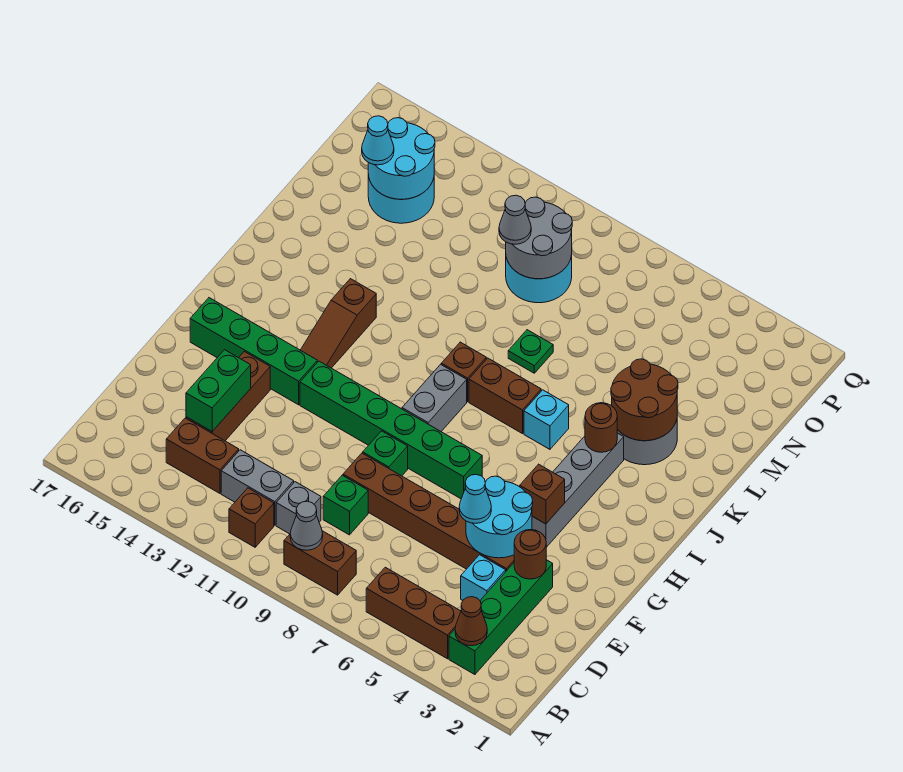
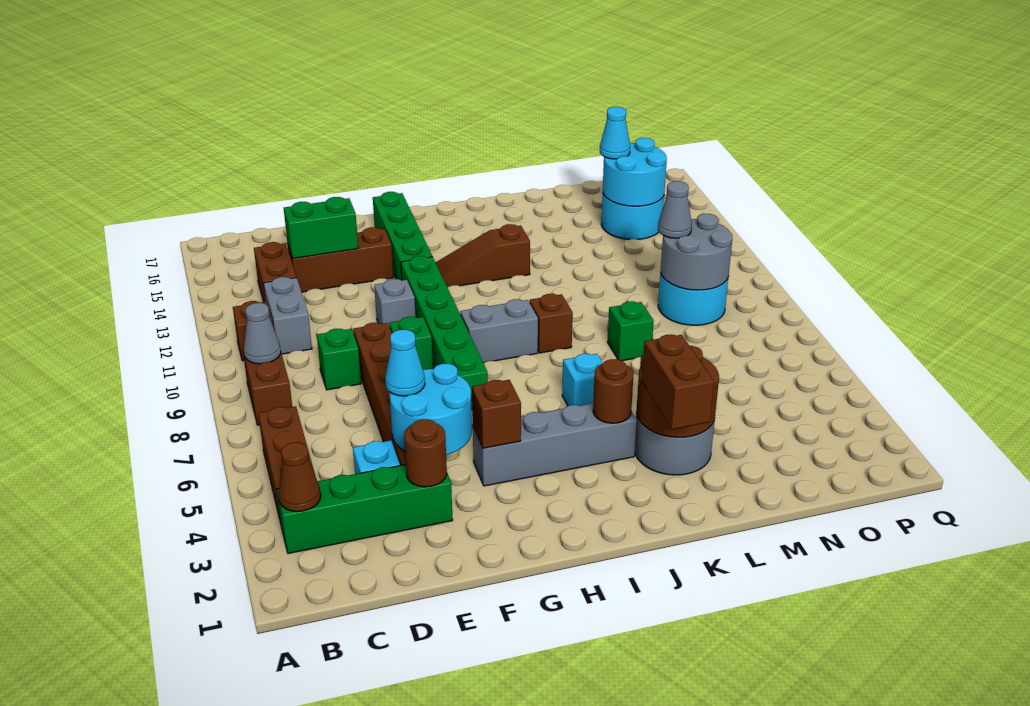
grey brick C10 level 1 -> grey brick F11 level 1
brown brick J7:J8 level 1 -> brown brick K2:K3 level 3
green plate L8 level 1 -> green brick L8 level 1

